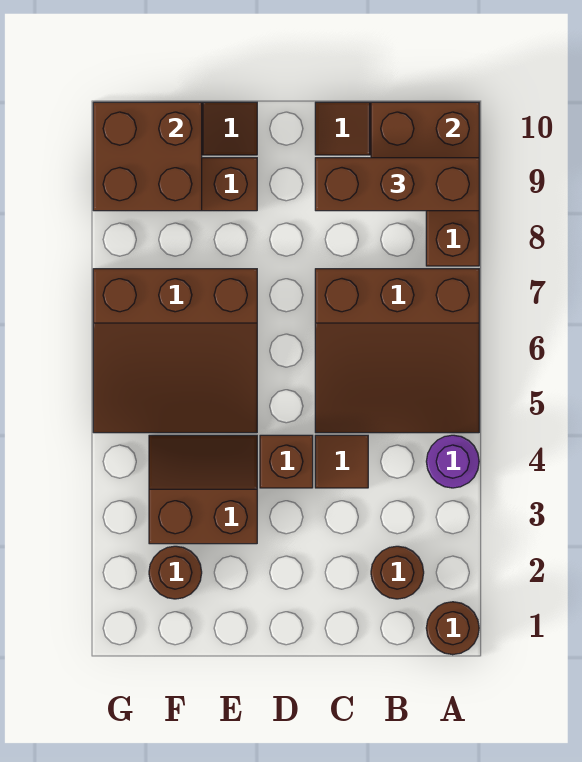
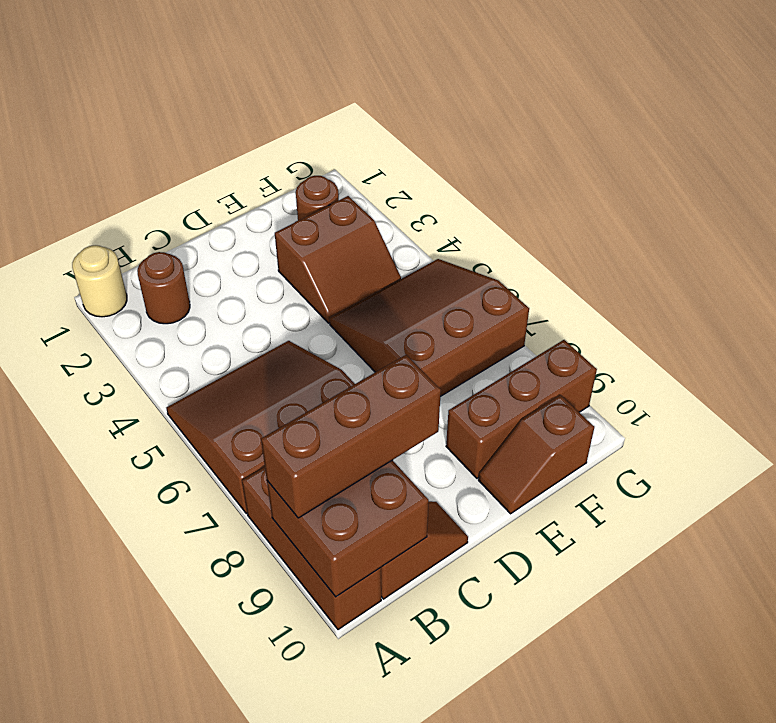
brown round brick A1 level 1 -> tan round brick A1 level 1
purple round brick A4 level 1 -> none
brown tile C4 level 1 -> none
brown brick D4 level 1 -> none
brown brick F9:G10 level 2 -> none

